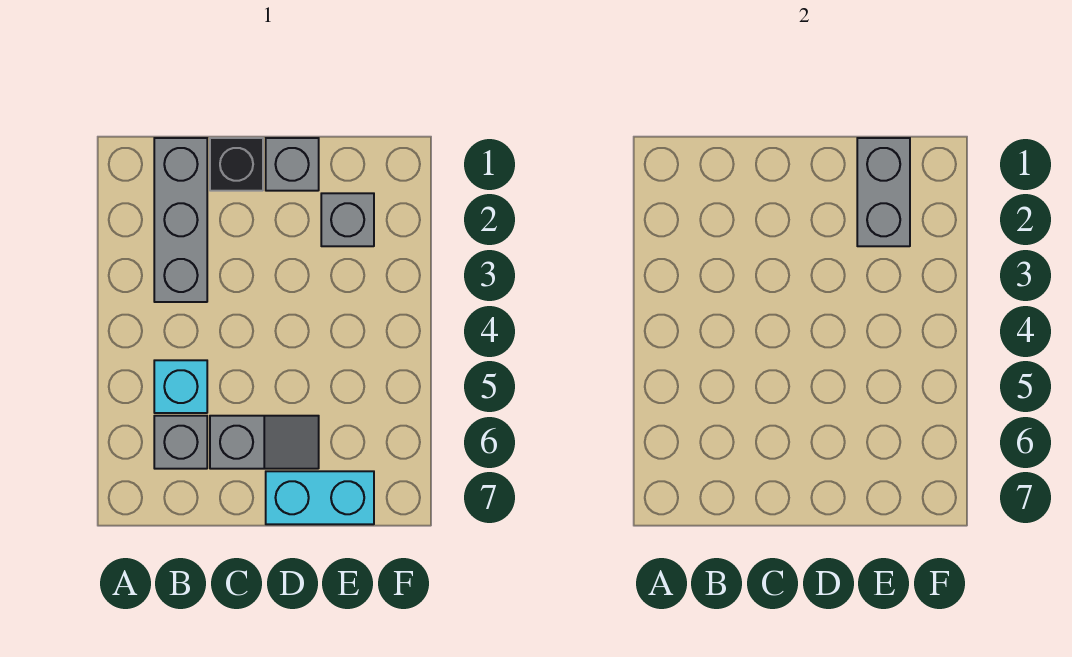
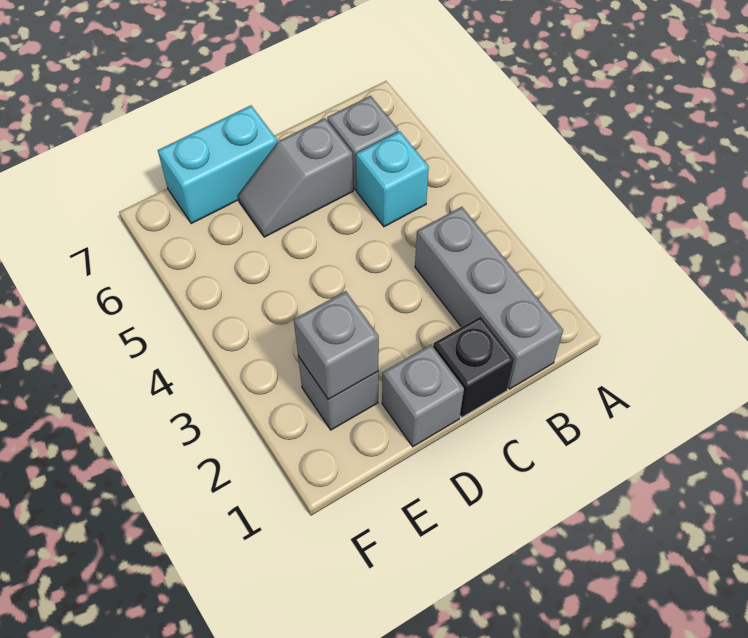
grey brick E1:E2 level 2 -> grey brick E2 level 2

